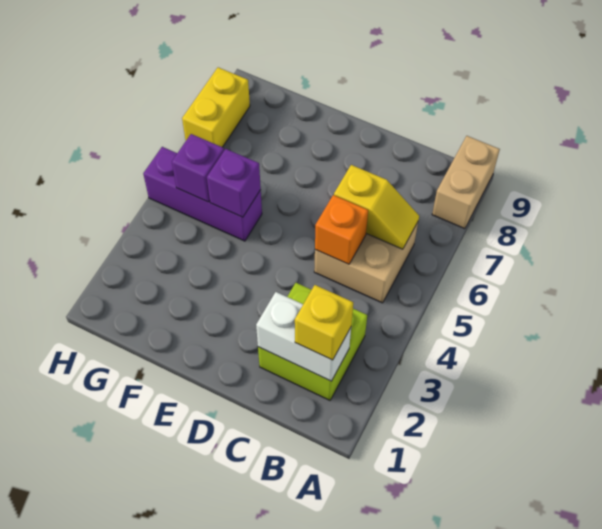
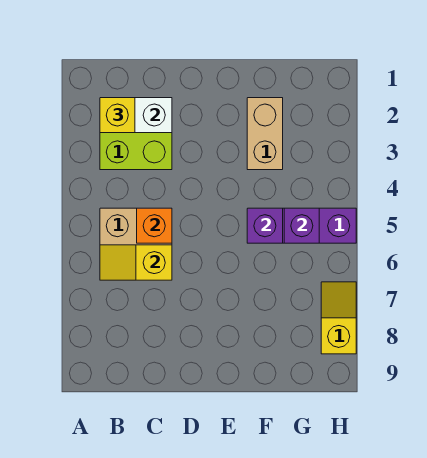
tan brick A8:A9 level 1 -> tan brick F2:F3 level 1
yellow brick H7:H8 level 1 -> yellow slope H7:H8 level 1 top 8

